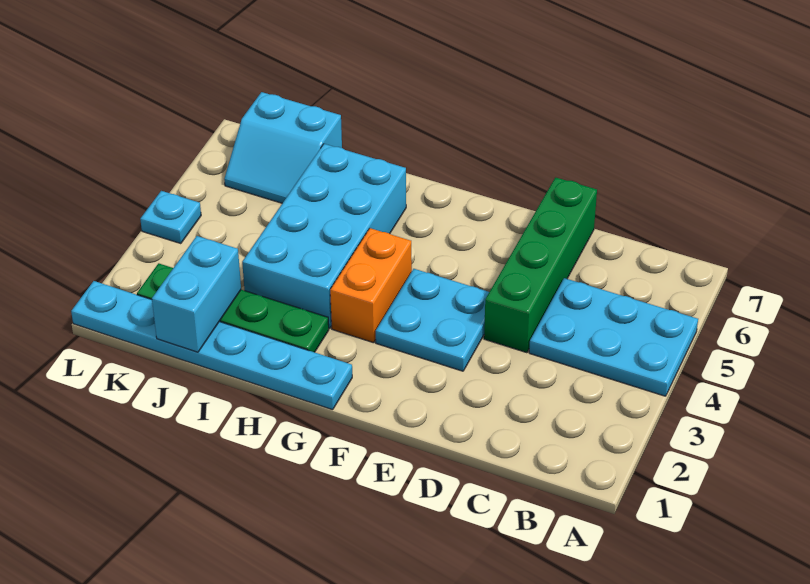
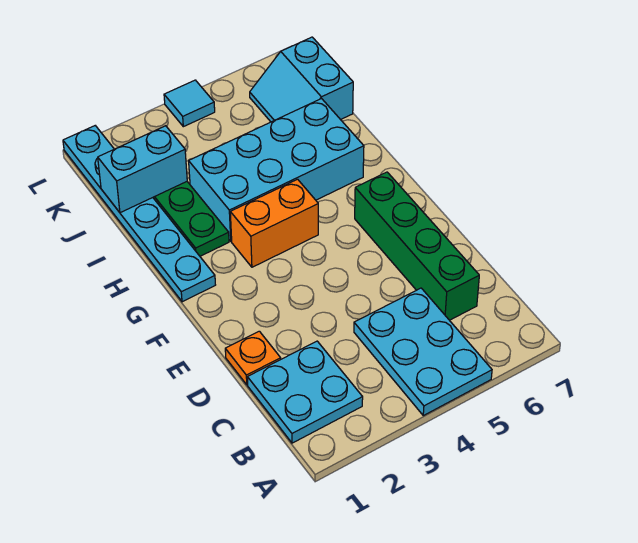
none -> orange plate D1 level 1
green brick D4:D7 level 1 -> green brick C6:F6 level 1
cyan plate E3:F4 level 1 -> cyan plate B1:C2 level 1
cyan plate L4 level 1 -> cyan tile L4 level 1

